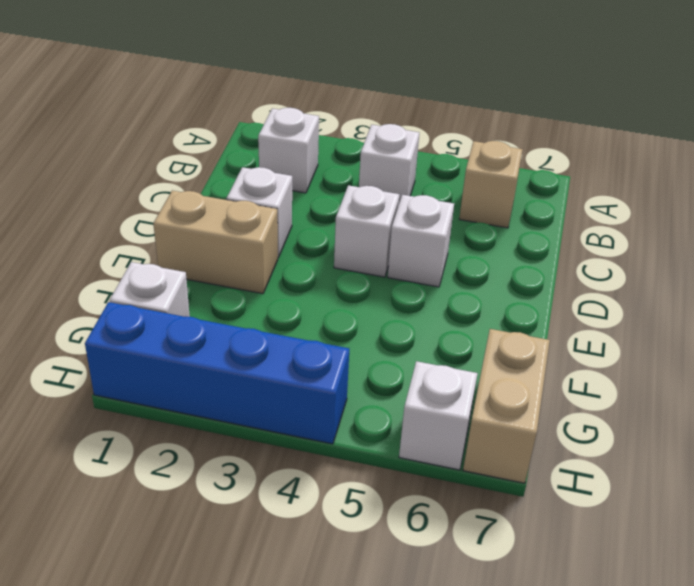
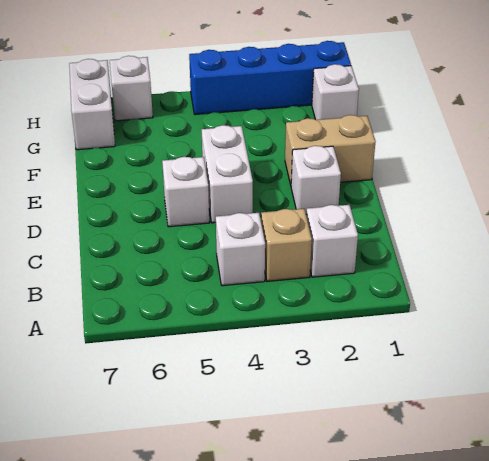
tan brick B6 level 1 -> tan brick B3 level 1
white brick D4 level 1 -> white brick D4:E4 level 1
tan brick G7:H7 level 1 -> white brick G7:H7 level 1

